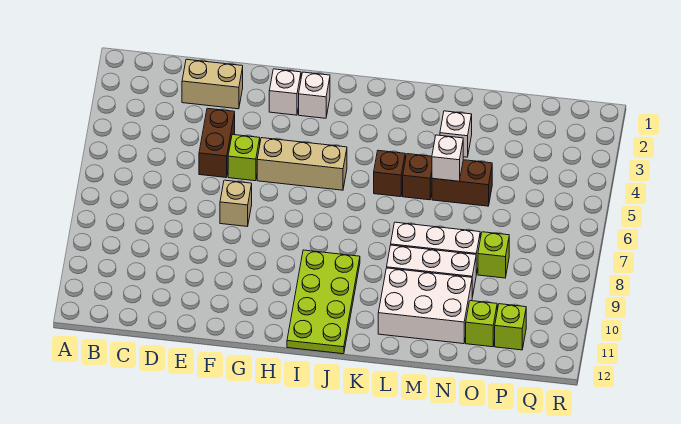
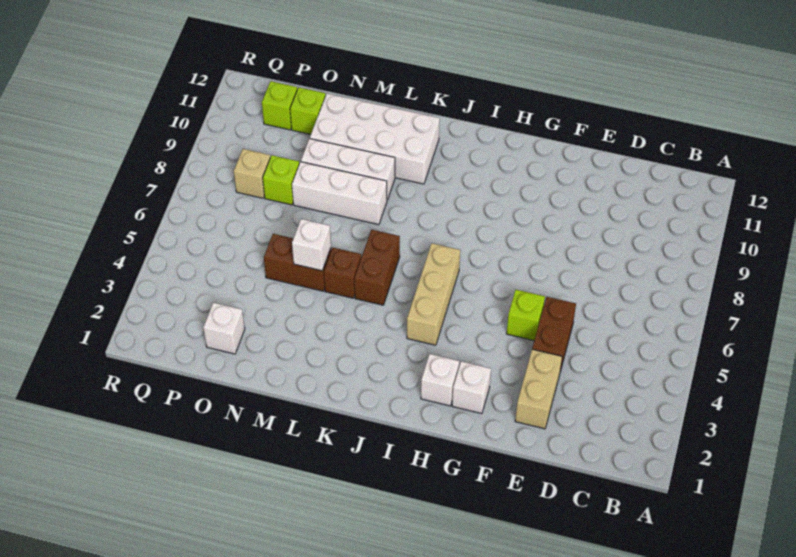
tan brick D2:E2 level 1 -> tan brick E2:E3 level 1
tan brick F7 level 1 -> tan brick P8 level 1
tan brick G5:I5 level 1 -> tan brick I4:I6 level 1
lime plate I9:J12 level 1 -> none
brown brick K5 level 1 -> brown brick K5:K6 level 1
white brick L10:N11 level 1 -> white brick K10:N11 level 1
white brick M3 level 1 -> white brick O2 level 1

